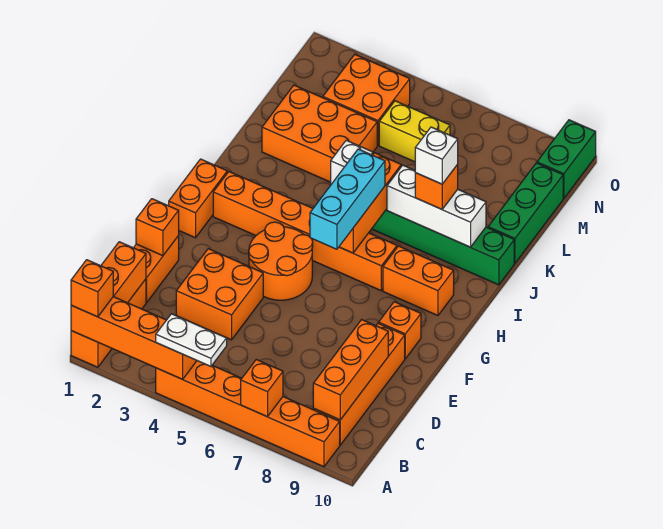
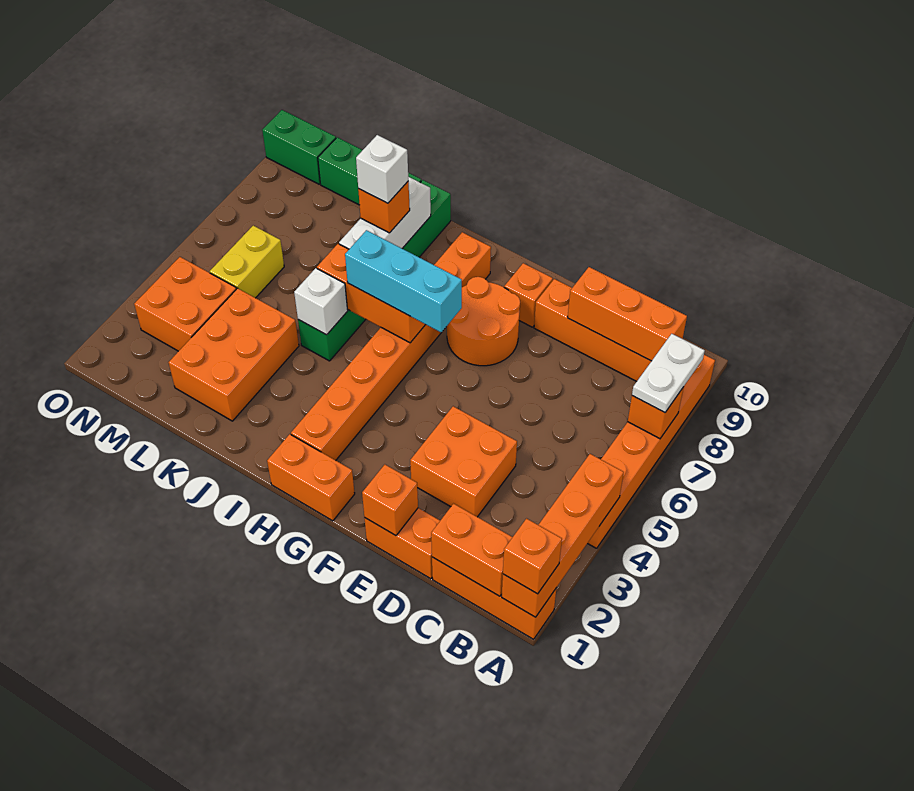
white plate A4:A5 level 3 -> white plate A7:A8 level 3
orange round brick F4:G5 level 1 -> orange round brick F7:G8 level 1

